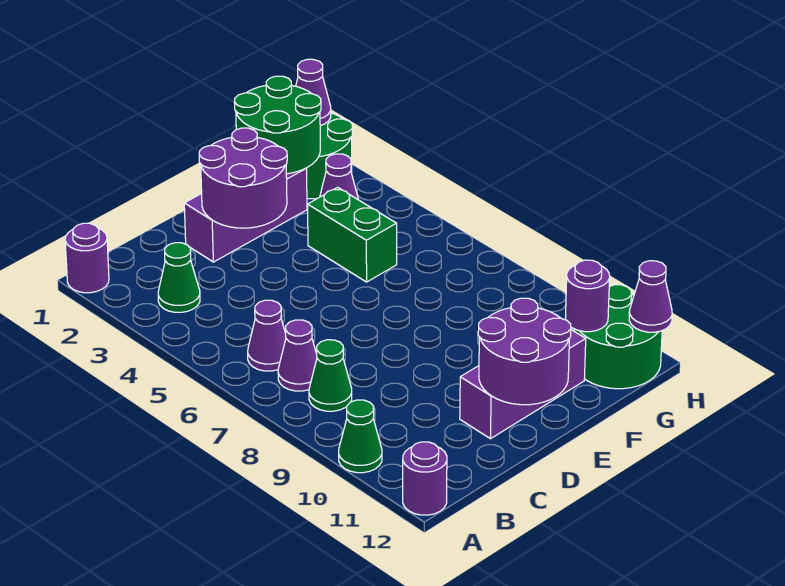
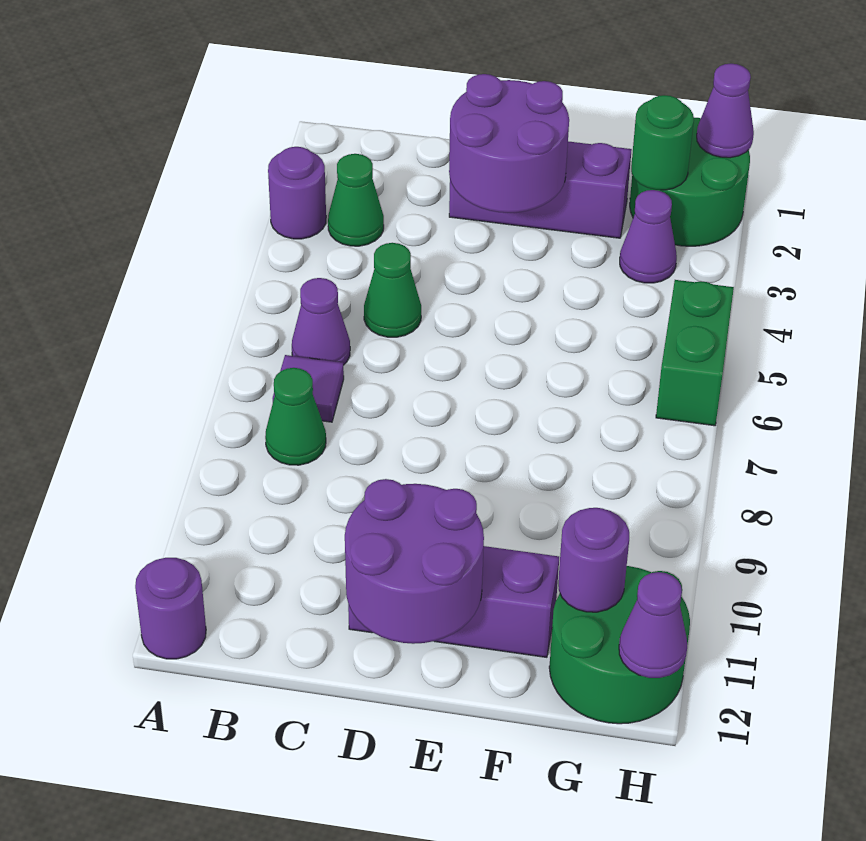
purple round brick A1 level 1 -> purple round brick A3 level 1
green cone A10 level 1 -> green cone C5 level 1
purple cone B7 level 1 -> purple tile B7 level 1
green round brick F1:G2 level 2 -> green round brick G2 level 2
green brick F4:F5 level 1 -> green brick H5:H6 level 1

